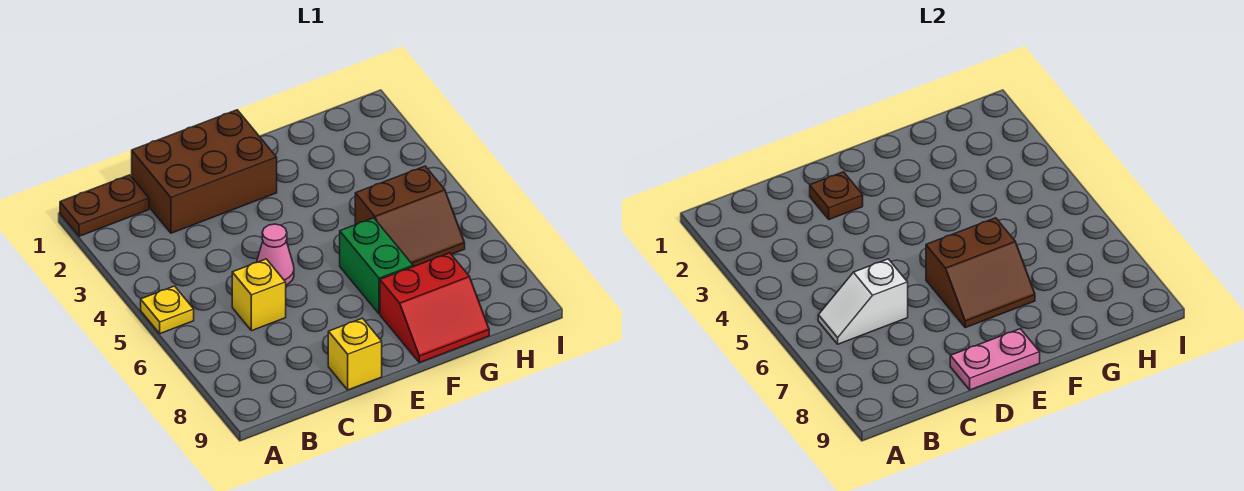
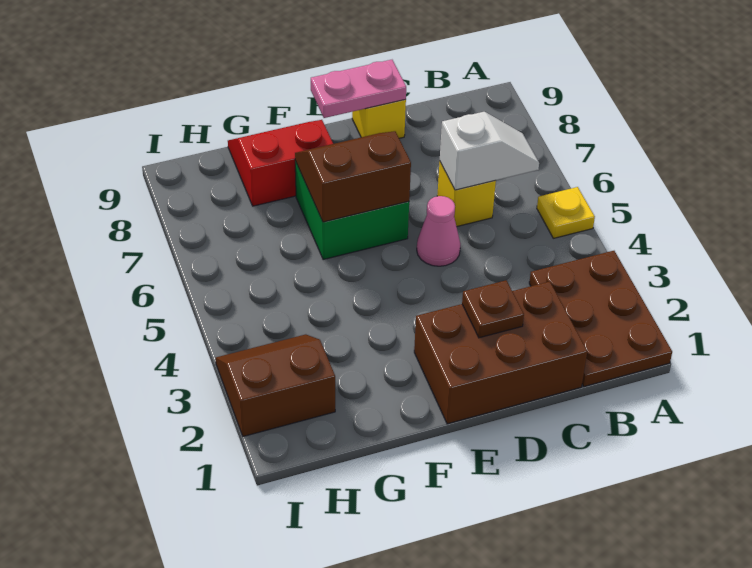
brown plate A1:B1 level 1 -> brown plate A1:B3 level 1
green brick F6:F7 level 1 -> green brick E6:F7 level 1
brown slope G5:H6 level 1 top 5 -> brown slope H2:I3 level 1 top 2

